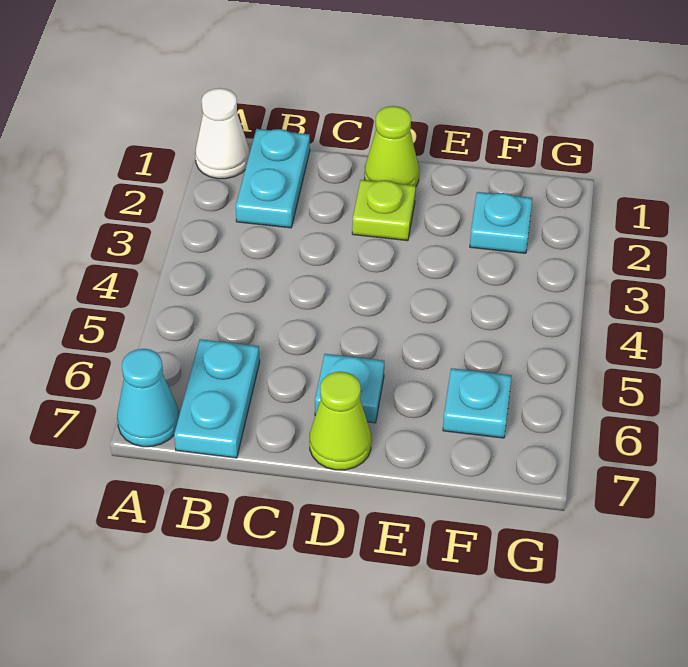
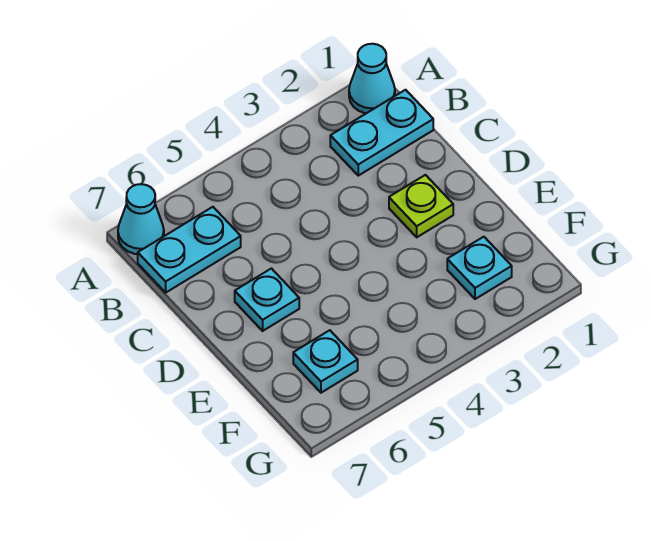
white cone A1 level 1 -> cyan cone A1 level 1
lime cone D1 level 1 -> none
lime cone D7 level 1 -> none

